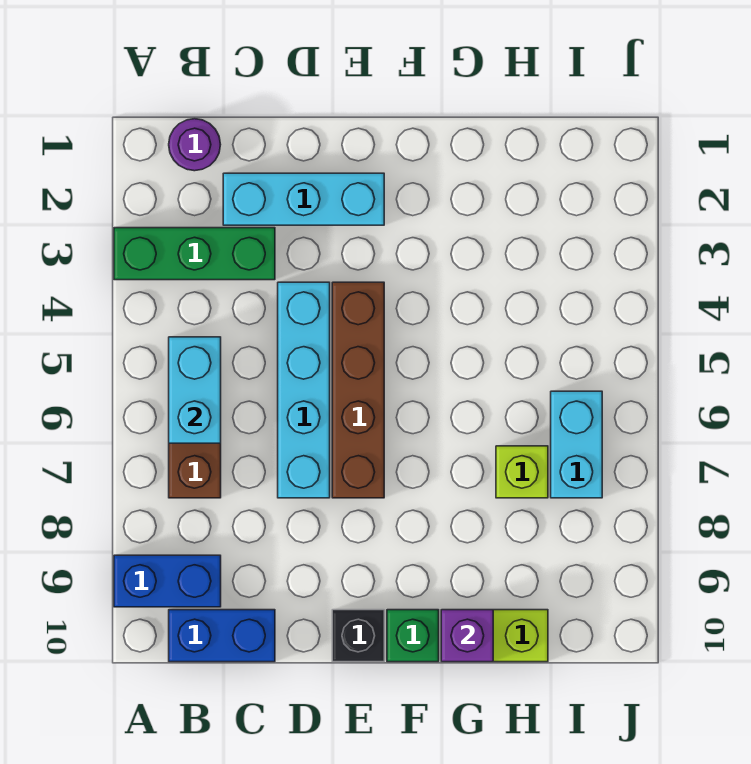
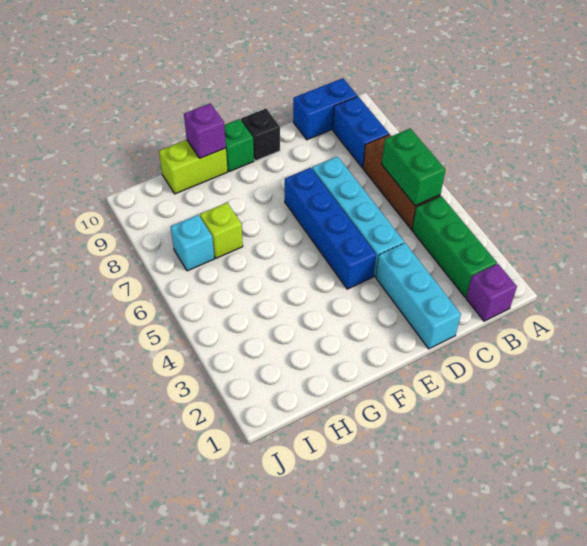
green brick A3:C3 level 1 -> green brick B2:B4 level 1
blue brick A9:B9 level 1 -> blue brick B8:B9 level 1
purple round brick B1 level 1 -> purple brick B1 level 1
cyan brick B5:B6 level 2 -> green brick B5:B6 level 2
cyan brick C2:E2 level 1 -> cyan brick D1:D3 level 1
brown brick E4:E7 level 1 -> blue brick E4:E7 level 1
cyan brick I6:I7 level 1 -> cyan brick I7 level 1

